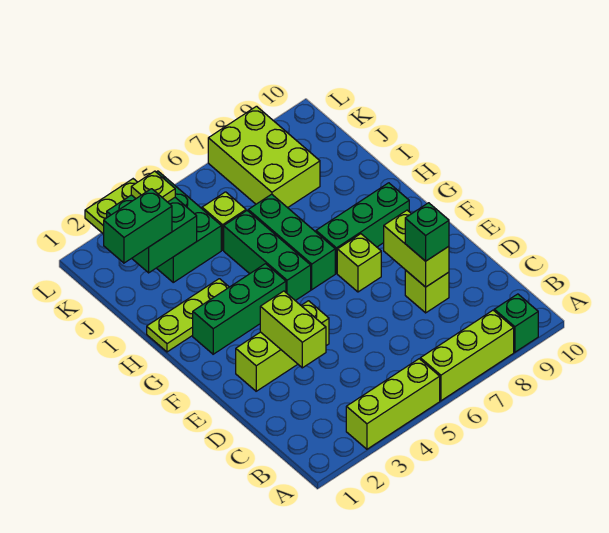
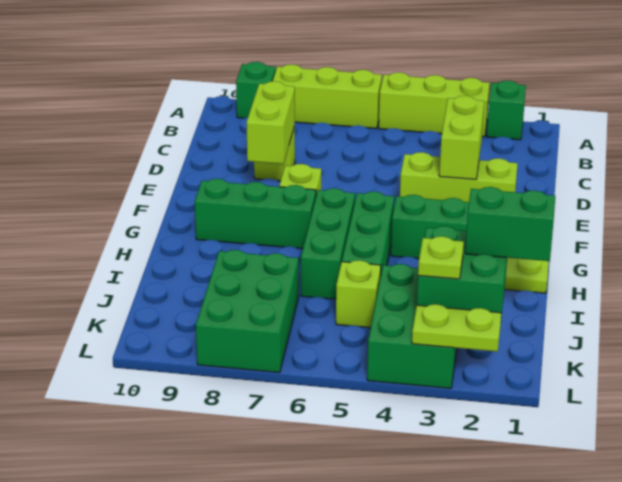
green brick D8 level 3 -> green brick A2 level 1
lime brick J7:L8 level 1 -> green brick J7:L8 level 1

